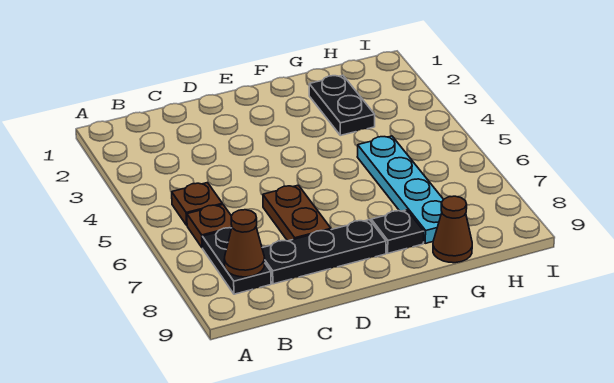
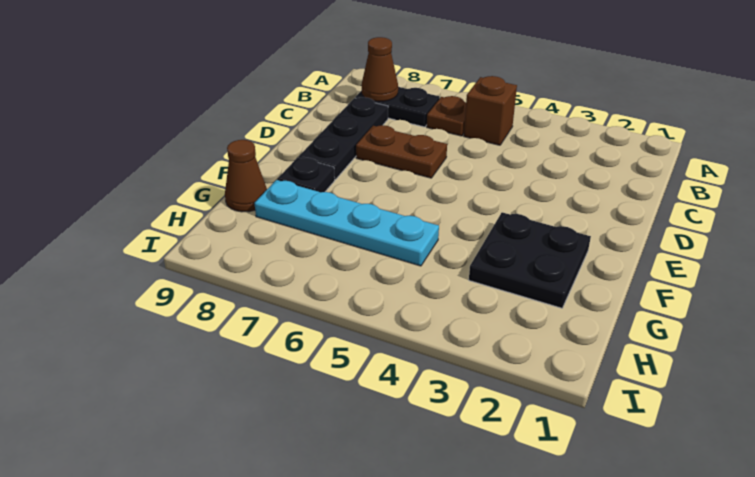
brown plate B5 level 1 -> brown brick B5 level 1
black plate G2:G3 level 1 -> black plate F2:G3 level 1

